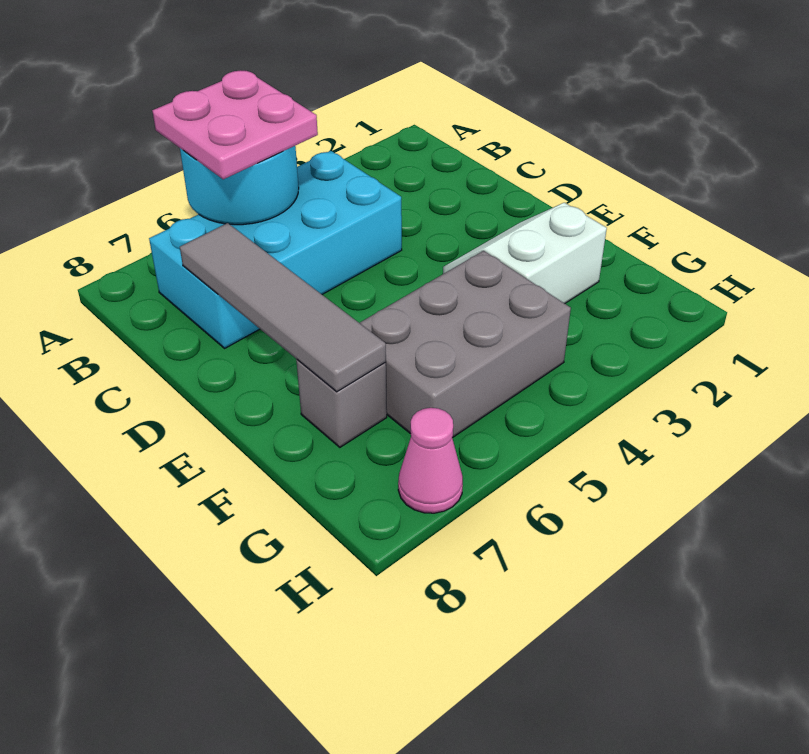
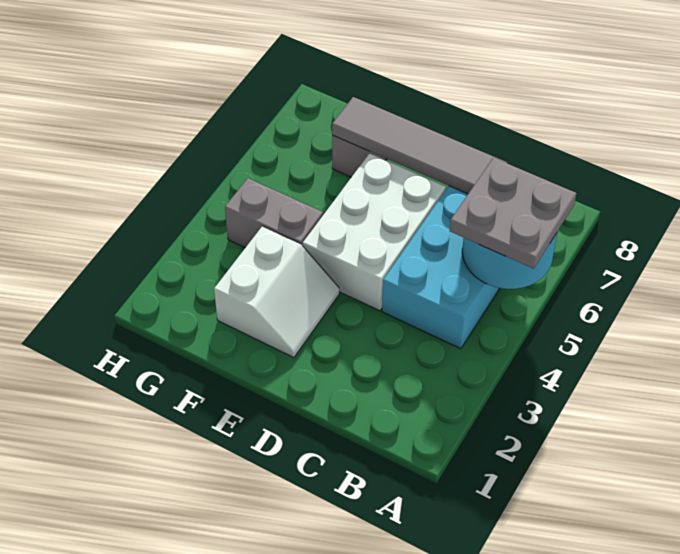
pink plate A5:B6 level 3 -> grey plate A5:B6 level 3
none -> white brick D4:E6 level 1
grey brick F4:G6 level 1 -> grey brick F4:G4 level 1
pink cone H7 level 1 -> none

